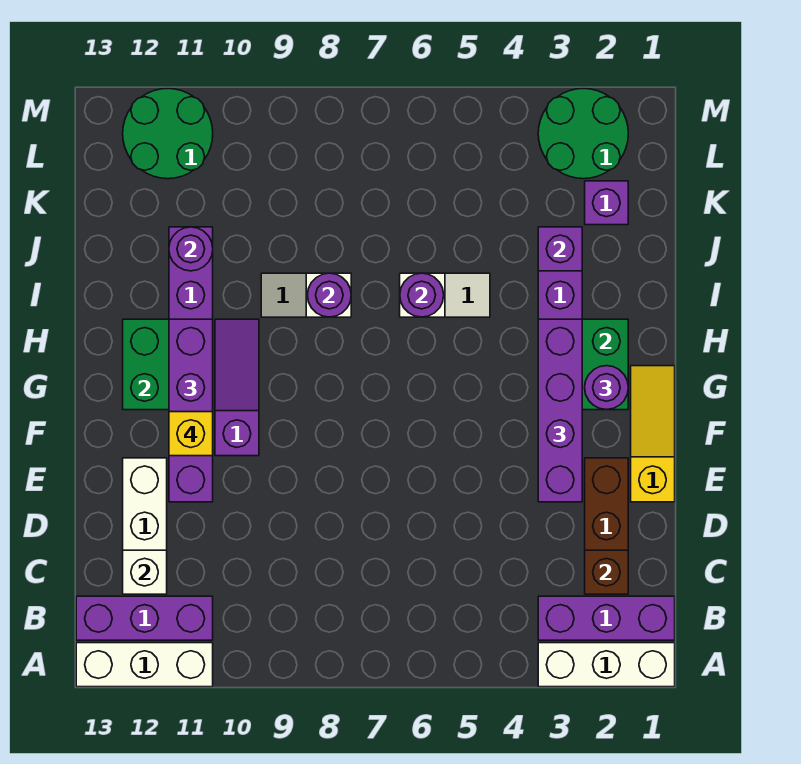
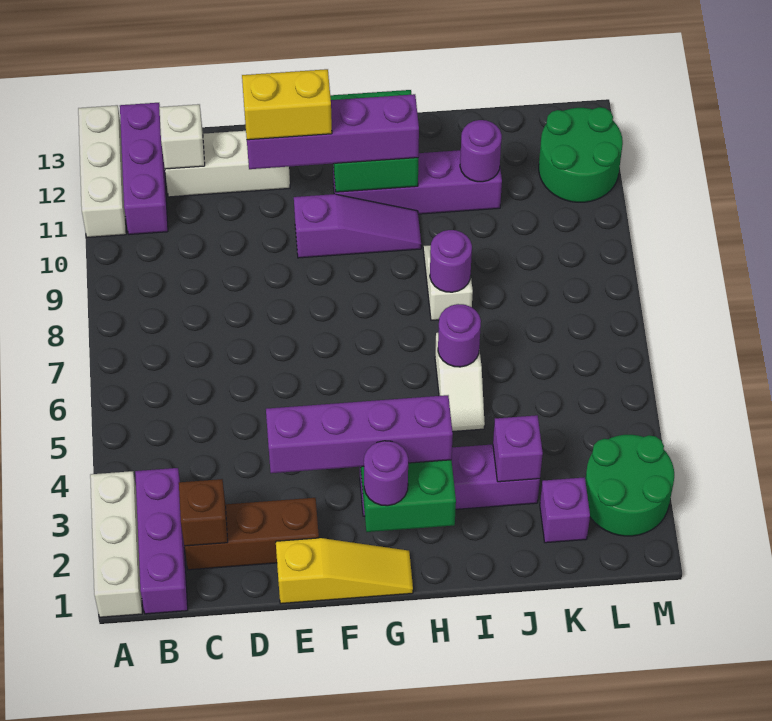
yellow brick F11 level 4 -> yellow brick E11:F11 level 4

